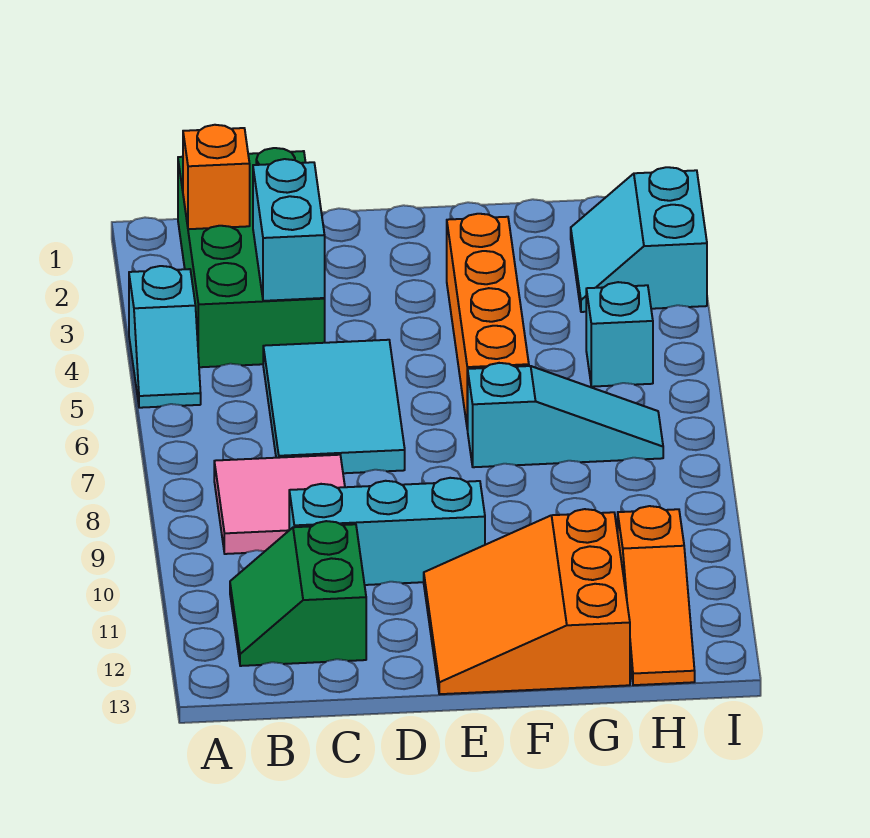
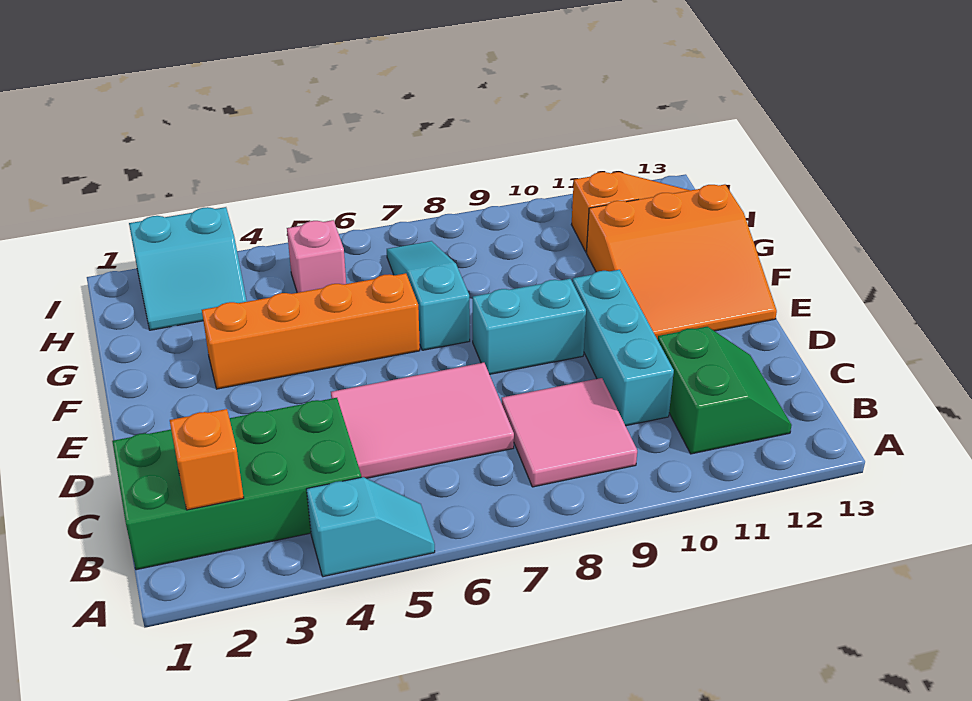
green slope B11:C12 level 1 top C -> green slope B11:C12 level 1 top 11
cyan brick C3:C4 level 2 -> cyan brick E8:E9 level 1
cyan tile C5:D7 level 1 -> pink tile C5:D7 level 1
cyan brick H5 level 1 -> pink brick H5 level 1

